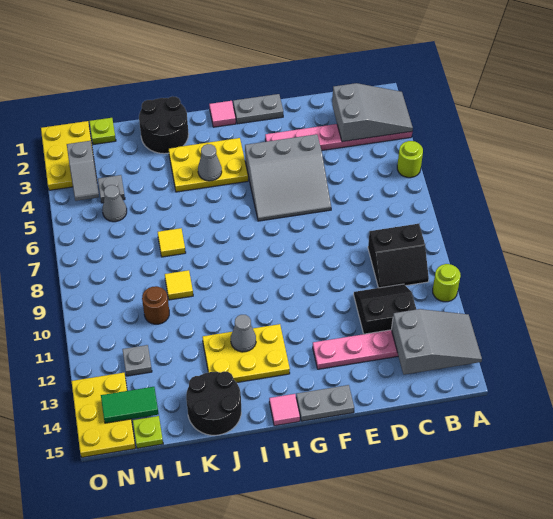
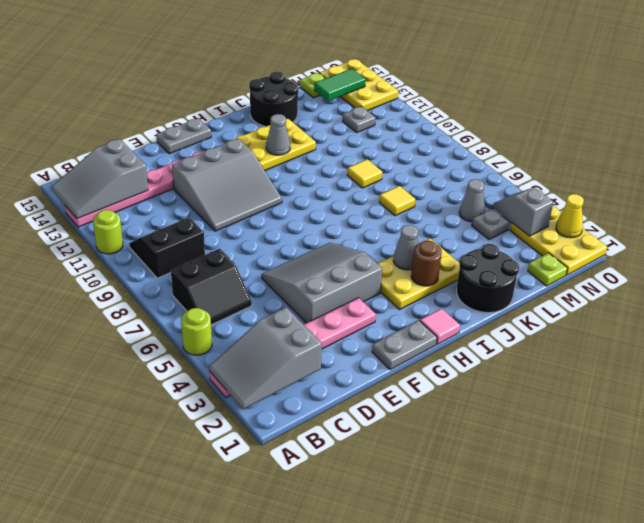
black slope C11:D12 level 1 top 12 -> black slope B6:C7 level 1 top 7
none -> grey slope E10:G12 level 1 top 12
pink tile H15 level 1 -> none
brown round brick L10 level 1 -> brown round brick I3 level 2
none -> yellow cone O2 level 2

